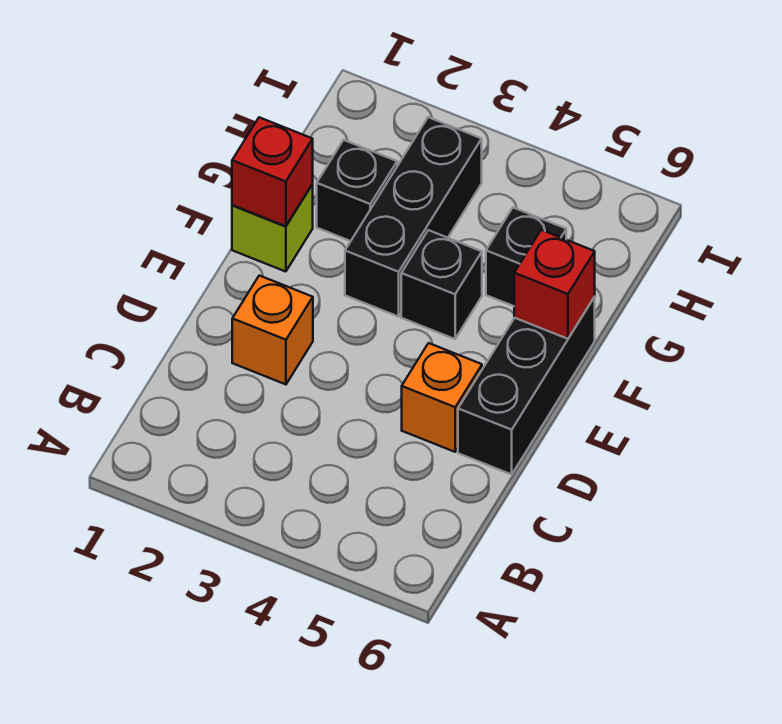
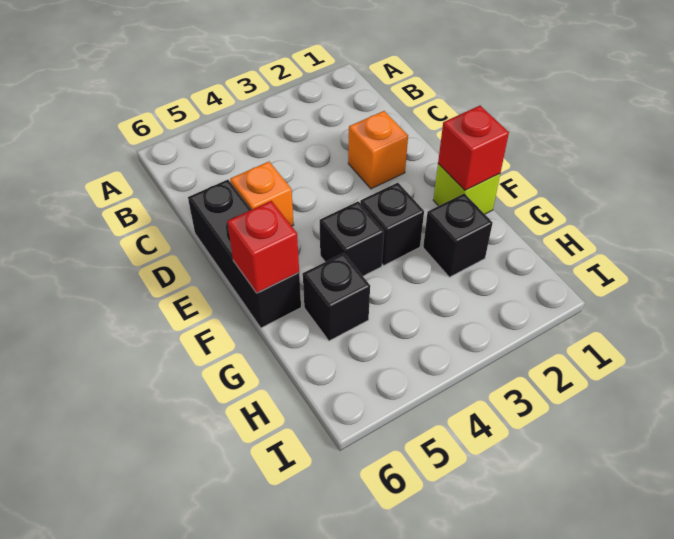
black brick F3:H3 level 1 -> black brick F3 level 1

